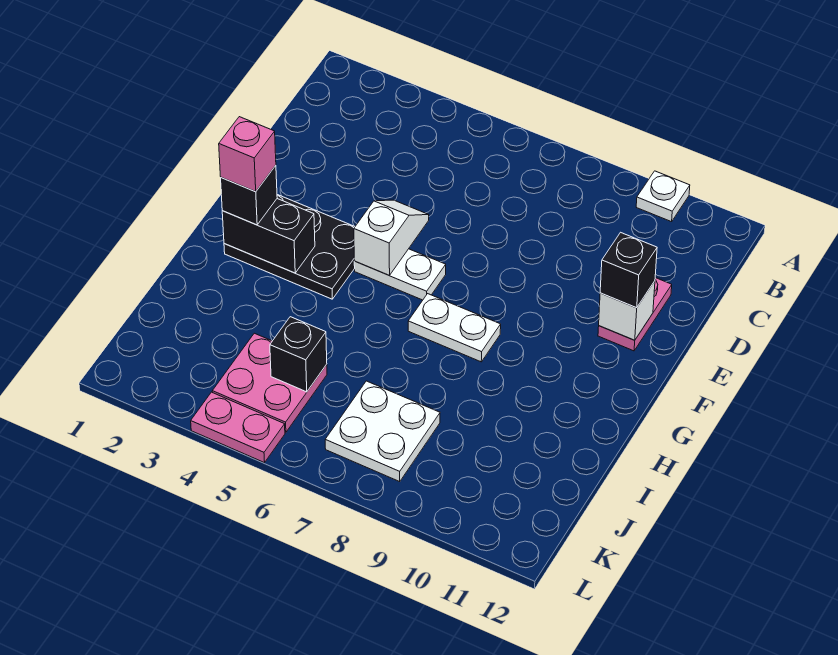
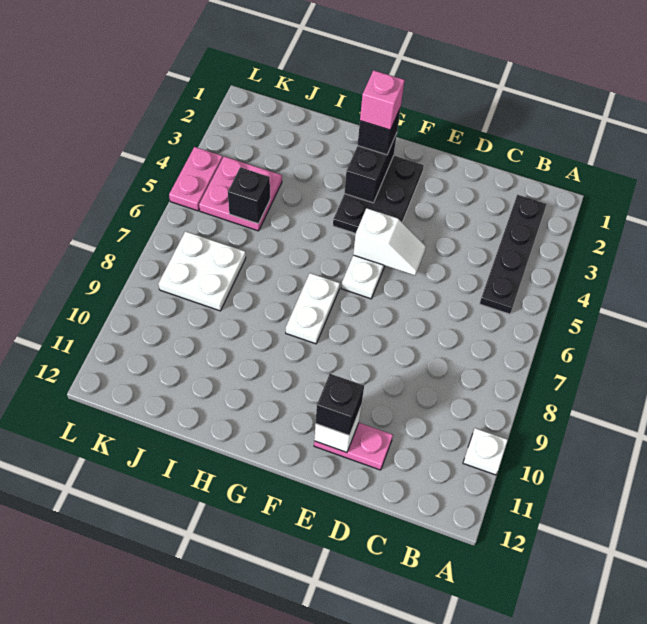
none -> black plate B2:B5 level 1

